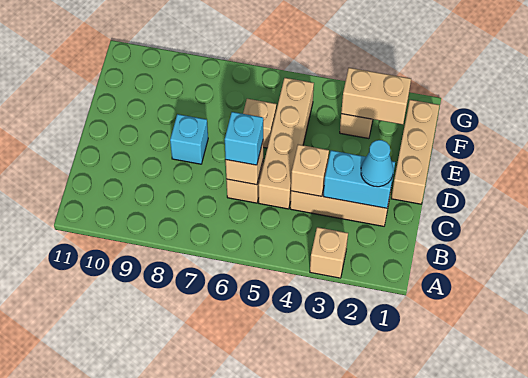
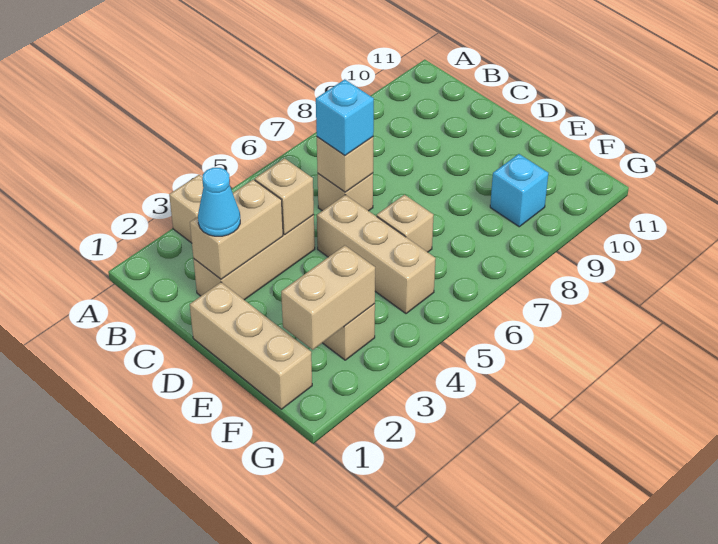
cyan brick C2:C3 level 2 -> tan brick C2:C3 level 2
tan brick C5:F5 level 1 -> tan brick D5:F5 level 1
cyan brick D8 level 1 -> cyan brick F9 level 1

